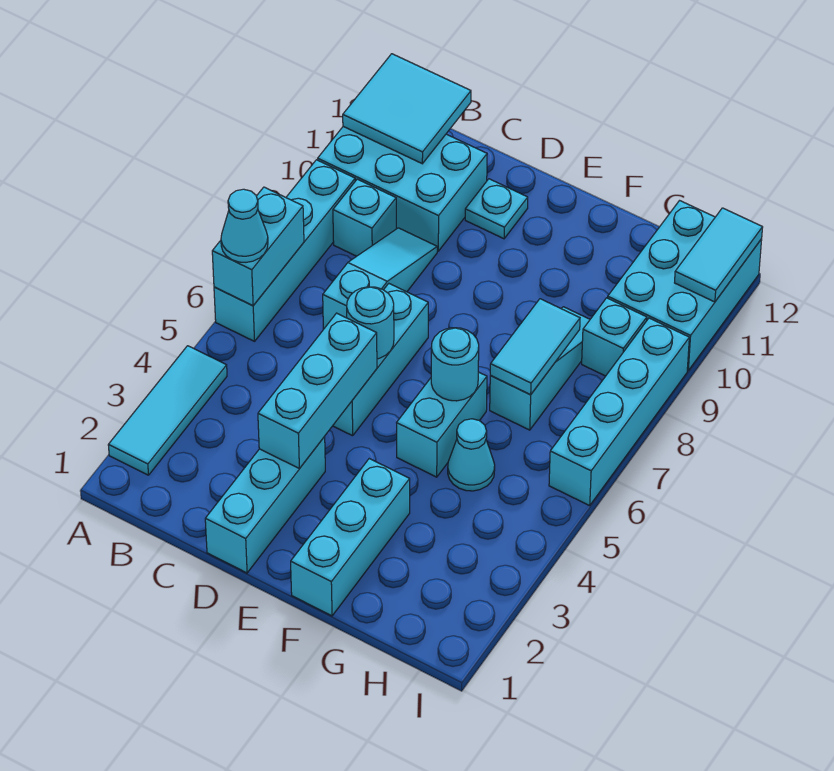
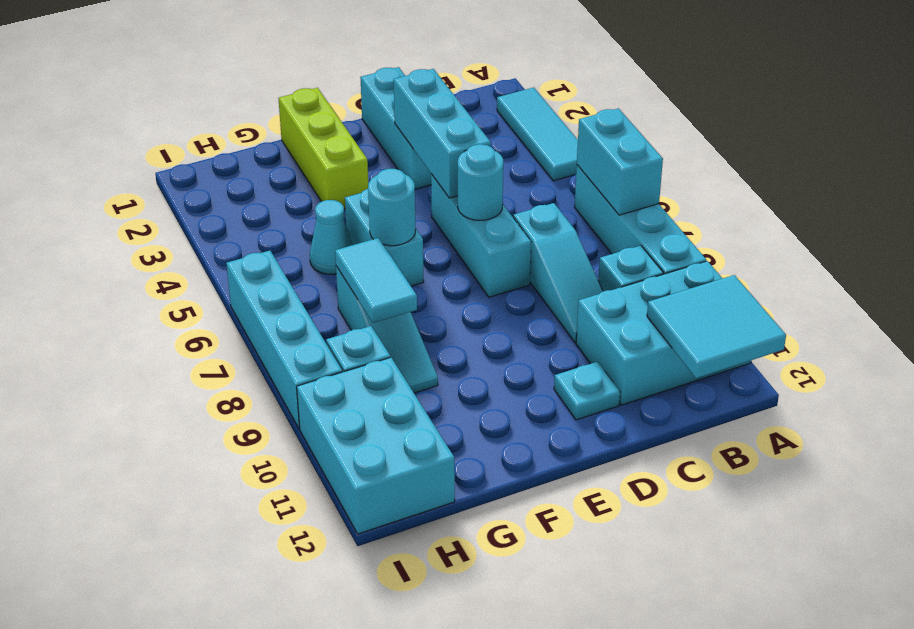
cyan cone A6 level 3 -> none
cyan brick F1:F3 level 1 -> lime brick F1:F3 level 1
cyan tile I11:I12 level 2 -> none

